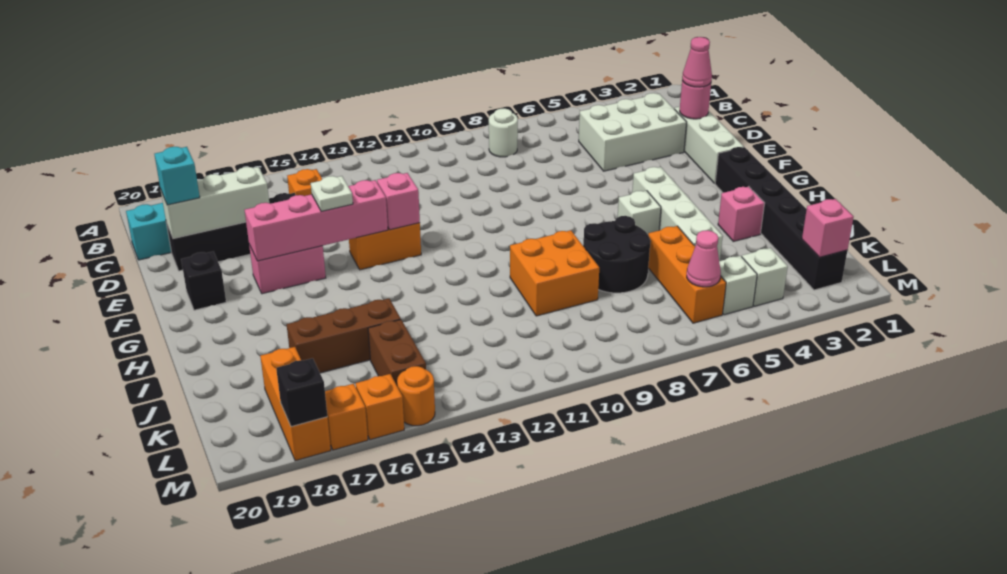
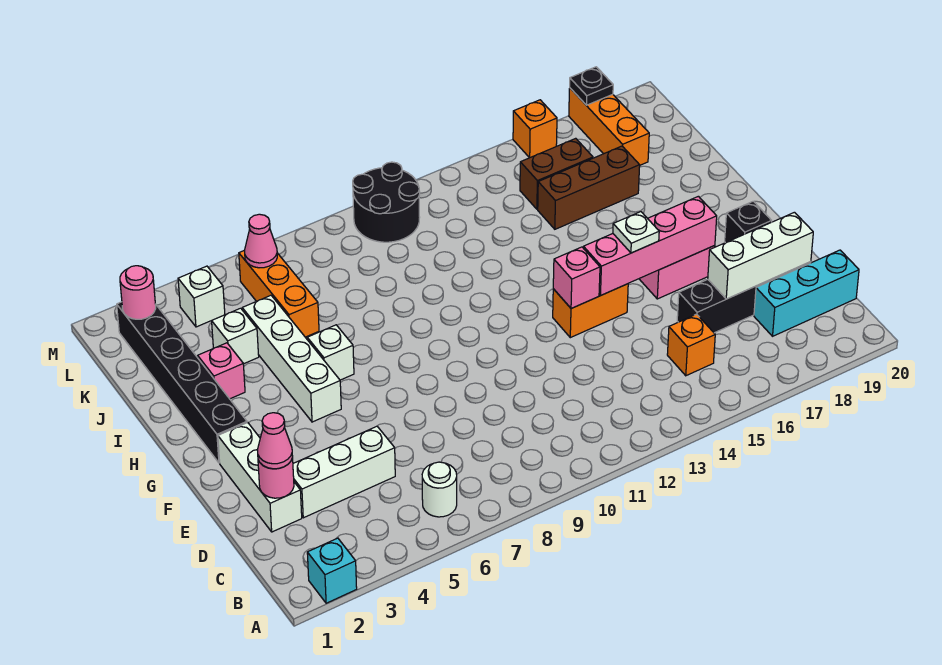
white round brick B8 level 1 -> white round brick B6 level 1
white brick C3:D5 level 1 -> white brick D3:D5 level 1
cyan brick D19 level 3 -> cyan brick A2 level 1
black round brick I7:J8 level 1 -> black round brick L10:M11 level 1
orange brick I9:J10 level 1 -> none
brown brick K15:L15 level 1 -> brown brick K15:K16 level 1
pink brick L2 level 2 -> pink round brick L2 level 2
white brick L5 level 1 -> white brick J4 level 1
orange round brick M15 level 1 -> none
orange brick M17 level 1 -> none
black brick M18 level 2 -> black plate M18 level 2

